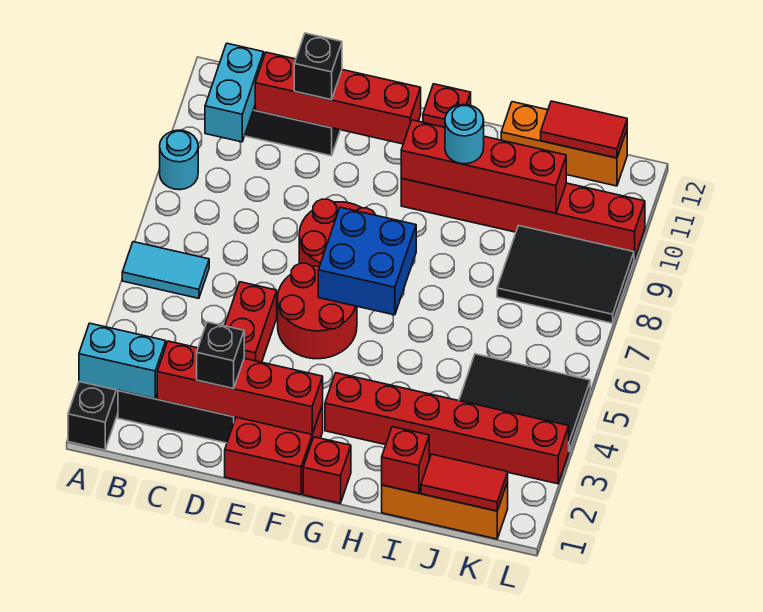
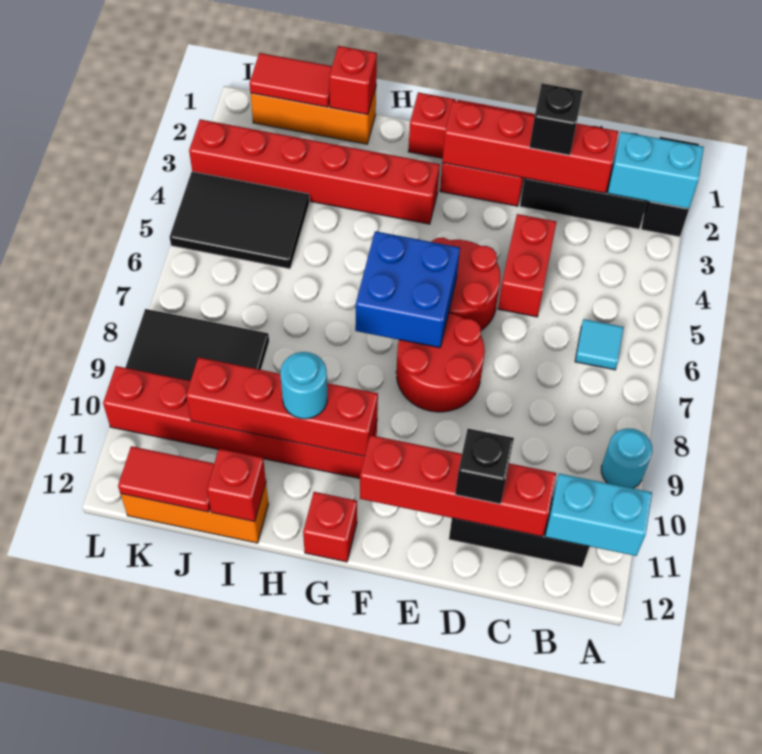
cyan tile A6:B6 level 1 -> cyan tile B6 level 1
cyan brick B10:B11 level 2 -> cyan brick A11:B11 level 2
none -> red brick I12 level 2

